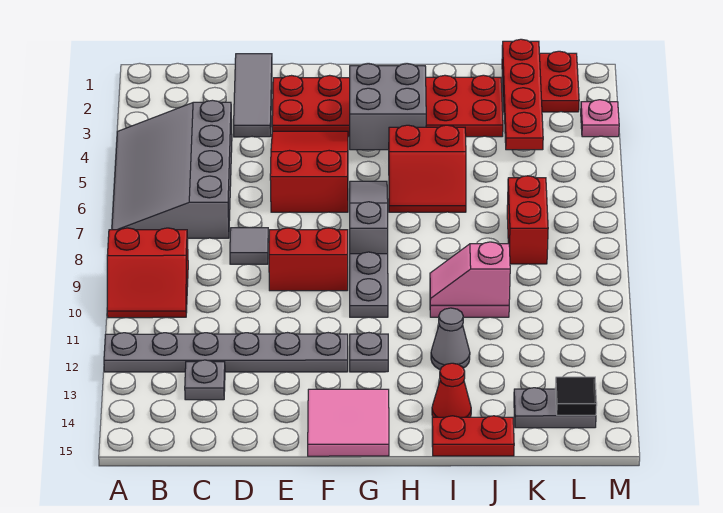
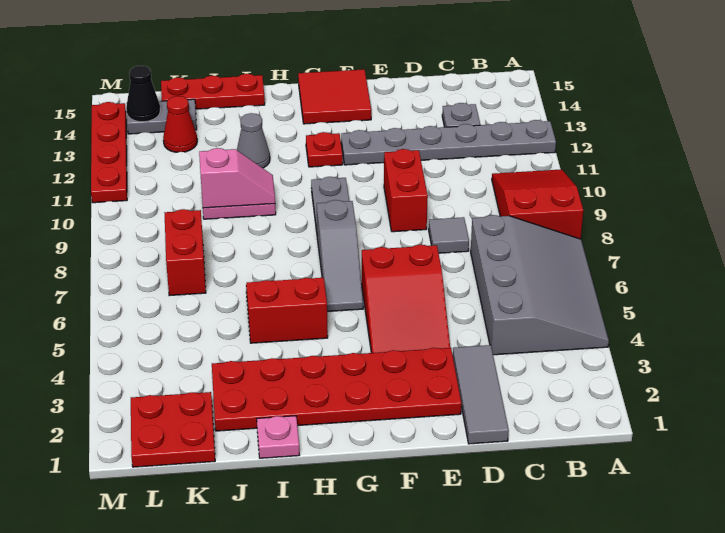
red slope A9:B10 level 1 top 9 -> red slope A8:B10 level 1 top 8
red brick E9:F9 level 1 -> red brick E9:E10 level 1
pink tile F14:G15 level 1 -> red tile F14:G15 level 1
grey brick G3:H4 level 2 -> none
grey plate G12 level 1 -> red plate G12 level 1
red cone I14 level 1 -> red cone K13 level 1
red plate I15:J15 level 1 -> red plate I15:K15 level 1
red plate K1:K4 level 2 -> red plate M11:M14 level 1
black tile L14 level 2 -> black cone L14 level 2
pink plate M3 level 1 -> pink plate I1 level 1

